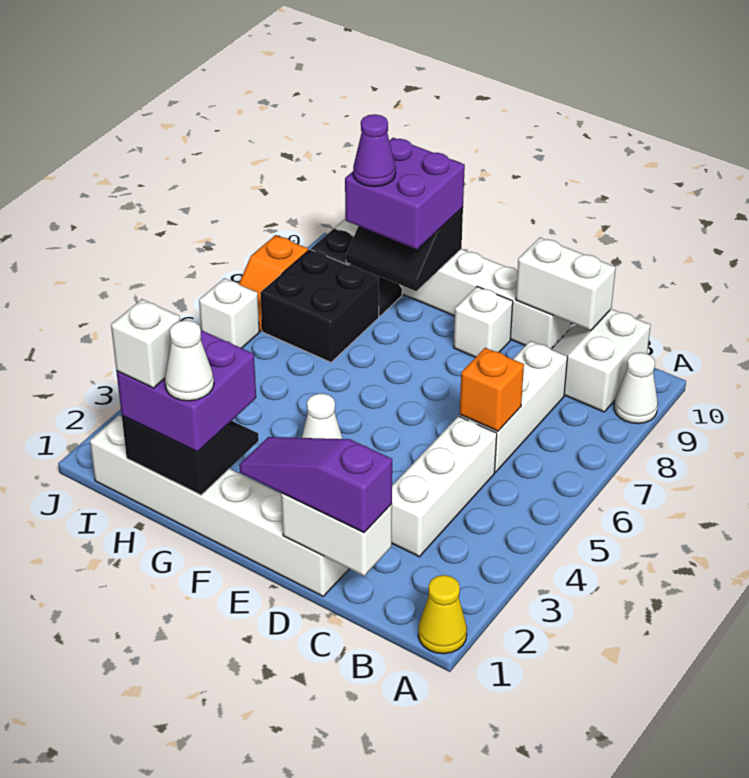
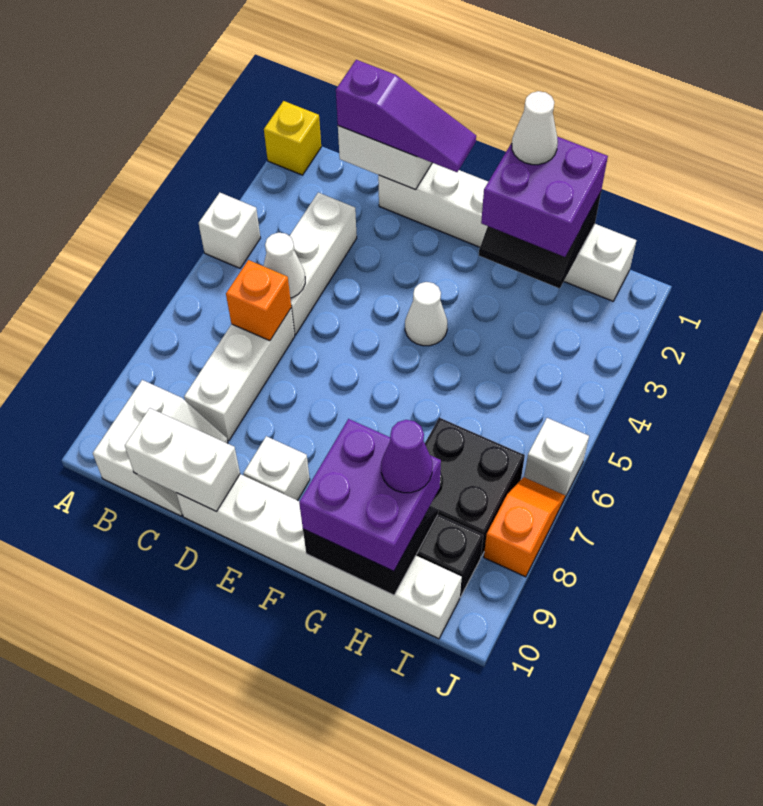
yellow cone A1 level 1 -> yellow brick A1 level 1
white cone A9 level 1 -> white cone C5 level 2
white brick H1 level 4 -> white brick A4 level 1

